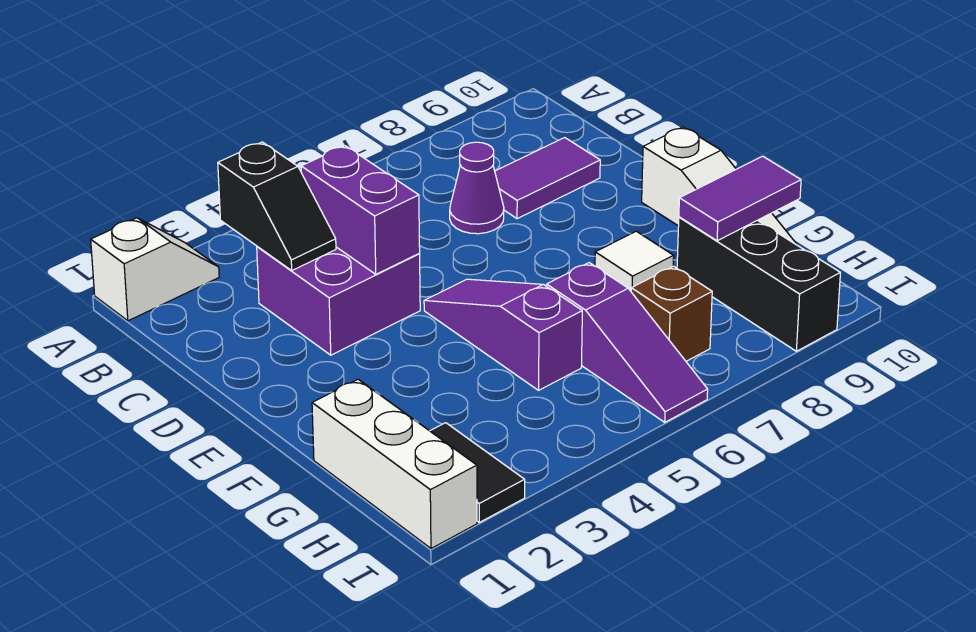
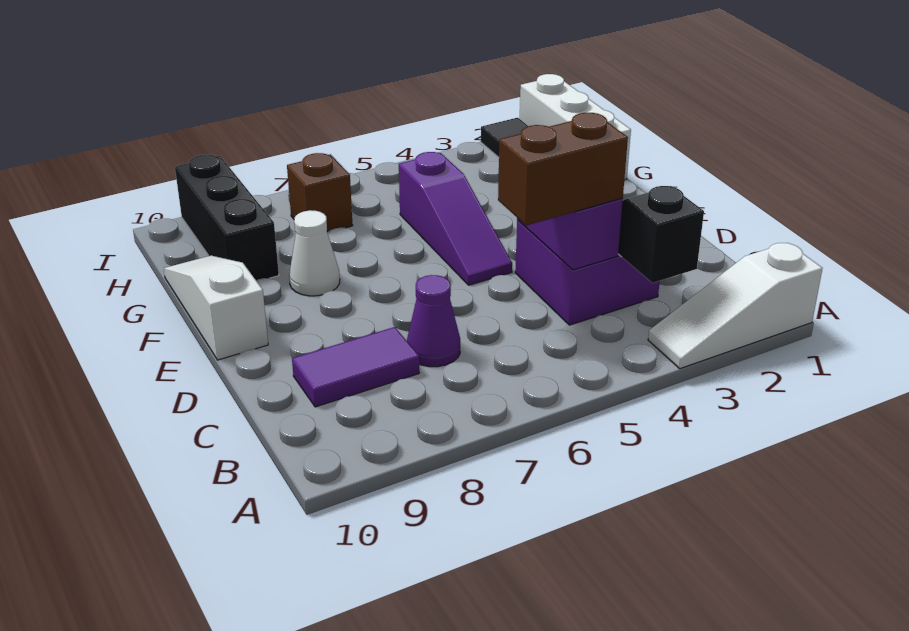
white slope A1:A2 level 1 top 1 -> white slope A1:A3 level 1 top 1
none -> brown brick C4:C5 level 3
white tile F8 level 1 -> white cone F8 level 1
purple slope G6:I6 level 1 top G -> none
purple tile G9:G10 level 2 -> none

